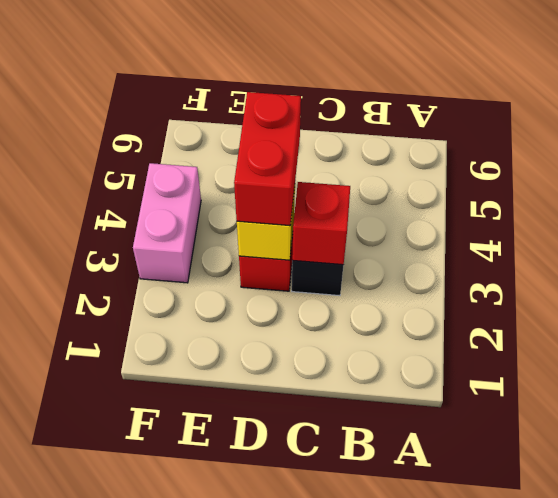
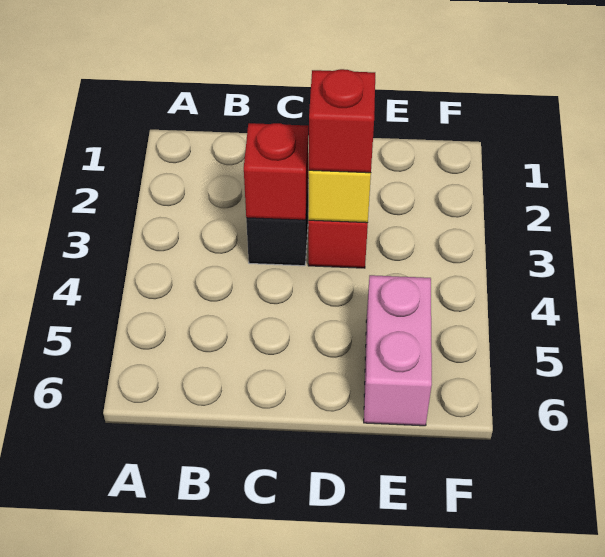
red brick D3:D4 level 3 -> red brick D3 level 3
pink brick F3:F4 level 1 -> pink brick E5:E6 level 1

